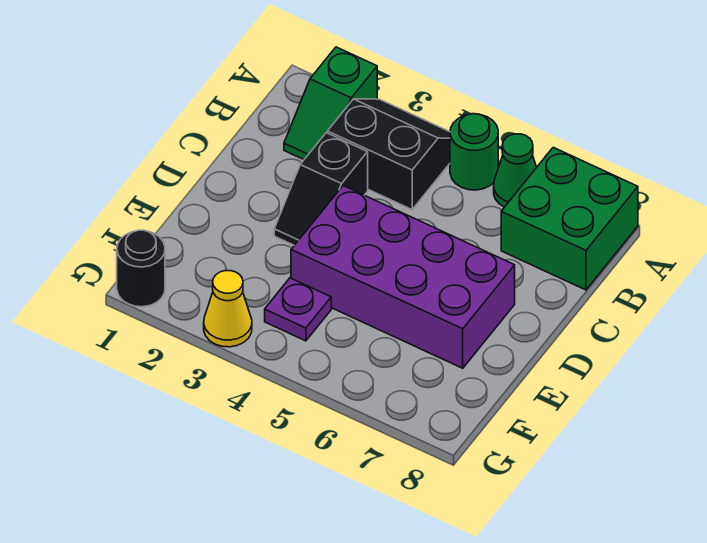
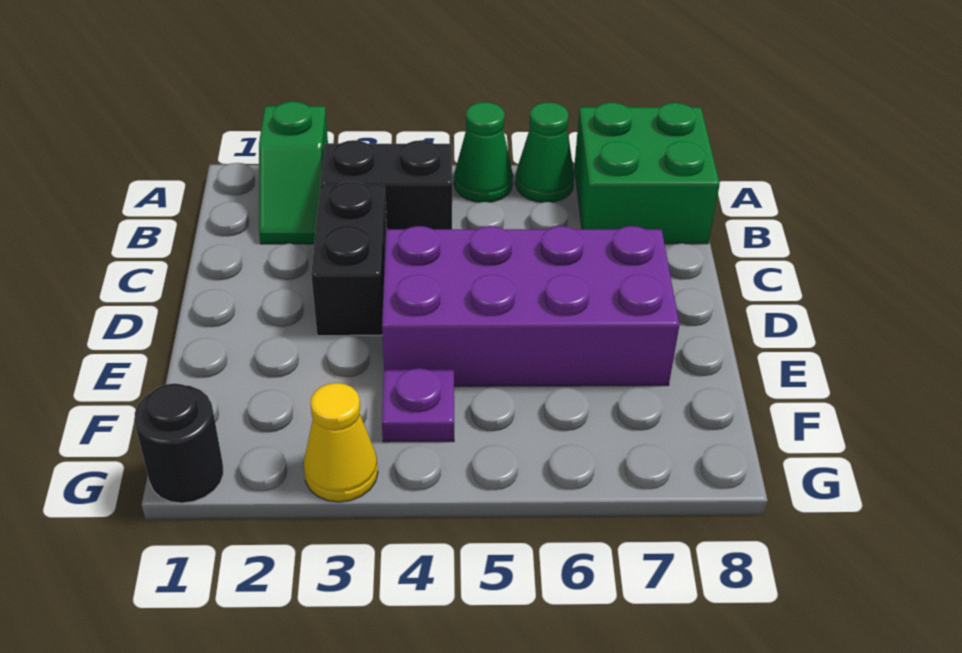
green round brick A5 level 1 -> green cone A5 level 1
black slope C3:D3 level 1 top C -> black brick C3:D3 level 1

